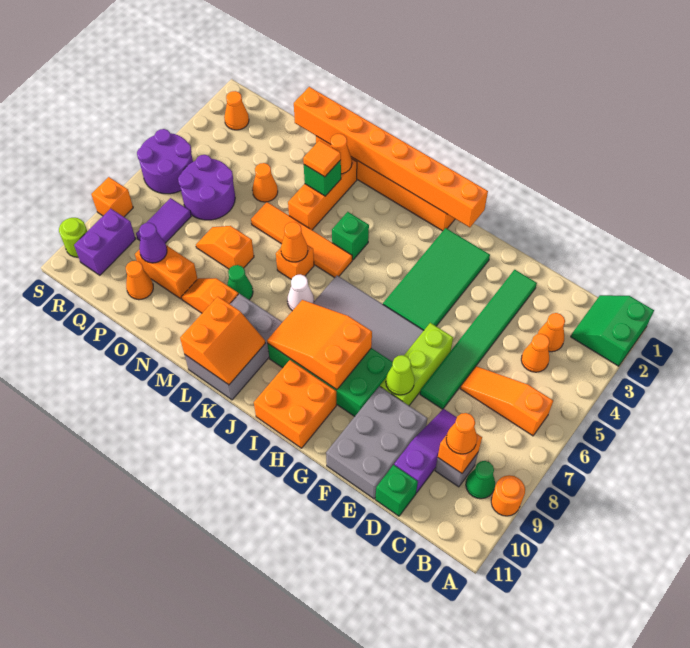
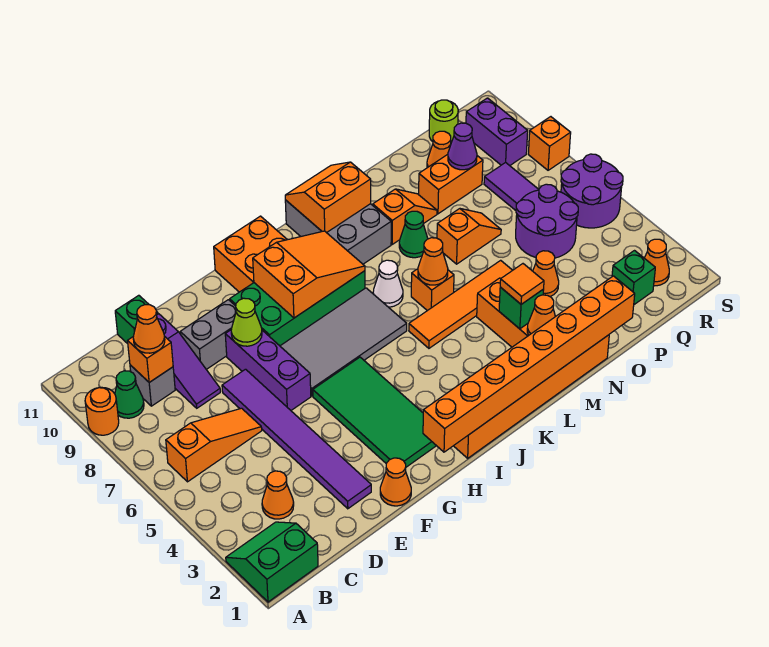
green slope A1:B2 level 1 top A -> green slope A1:B2 level 1 top 1
orange cone C4 level 1 -> orange cone F1 level 1
green tile E2:E7 level 1 -> purple tile E2:E7 level 1
grey brick E9:F11 level 1 -> grey brick E9:F9 level 1
lime brick F6:F8 level 1 -> purple brick F6:F8 level 1
green brick K4 level 1 -> green brick Q2 level 1
orange slope K10:L11 level 2 top L -> orange slope K10:L11 level 2 top 10
lime round brick S10 level 1 -> lime round brick Q11 level 1

